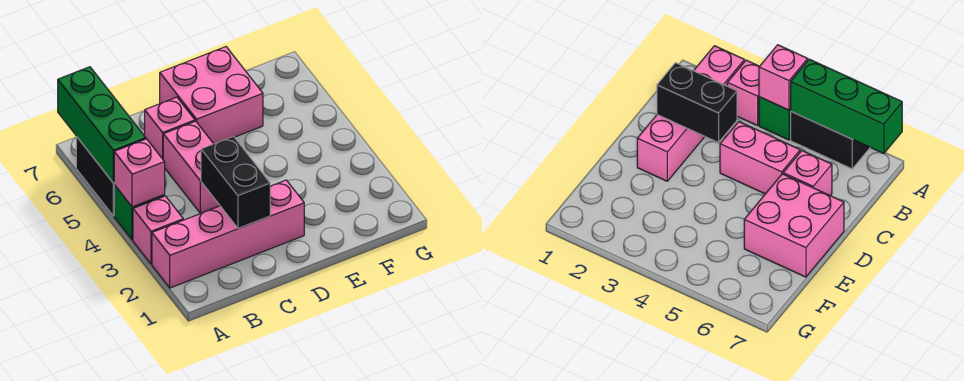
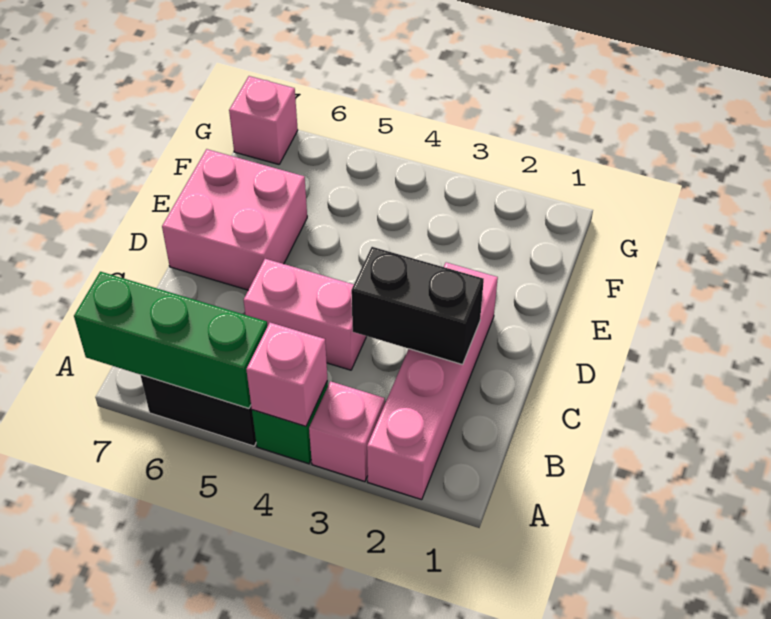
pink brick C6 level 1 -> pink brick G7 level 1

